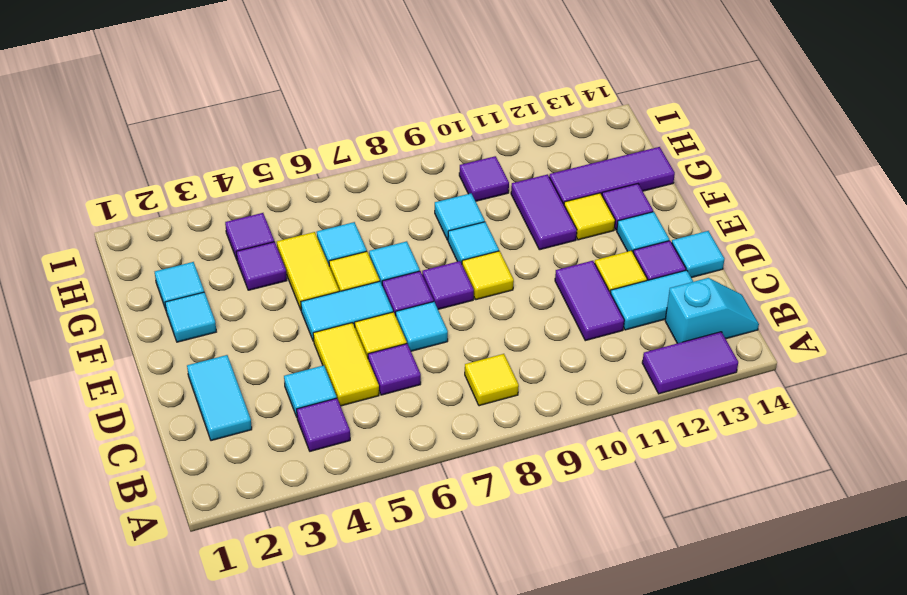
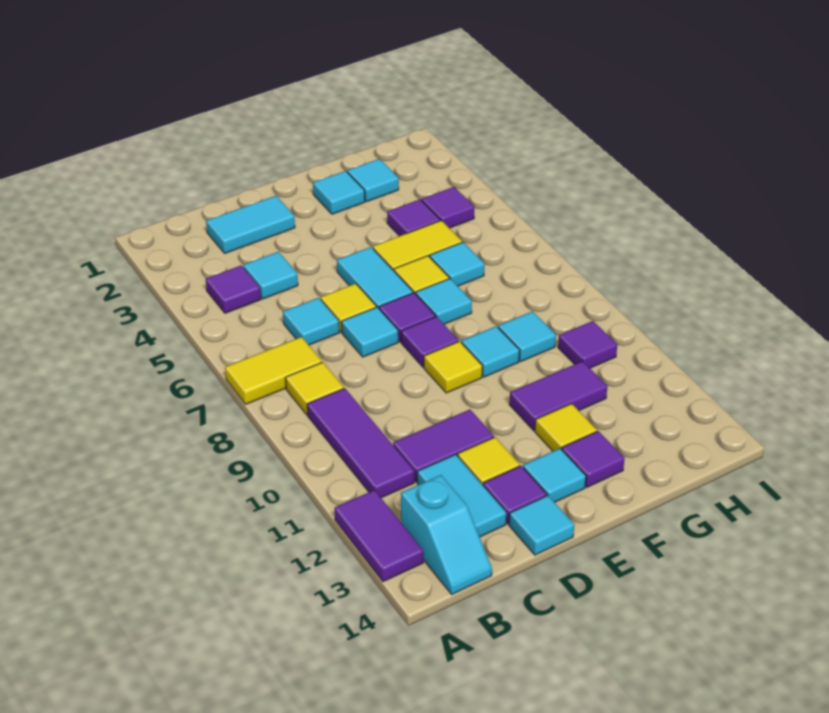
yellow tile C5:D5 level 1 -> yellow tile A7:B7 level 1
purple tile C6 level 1 -> cyan tile C6 level 1
purple tile G12:G14 level 1 -> purple tile B9:B11 level 1

